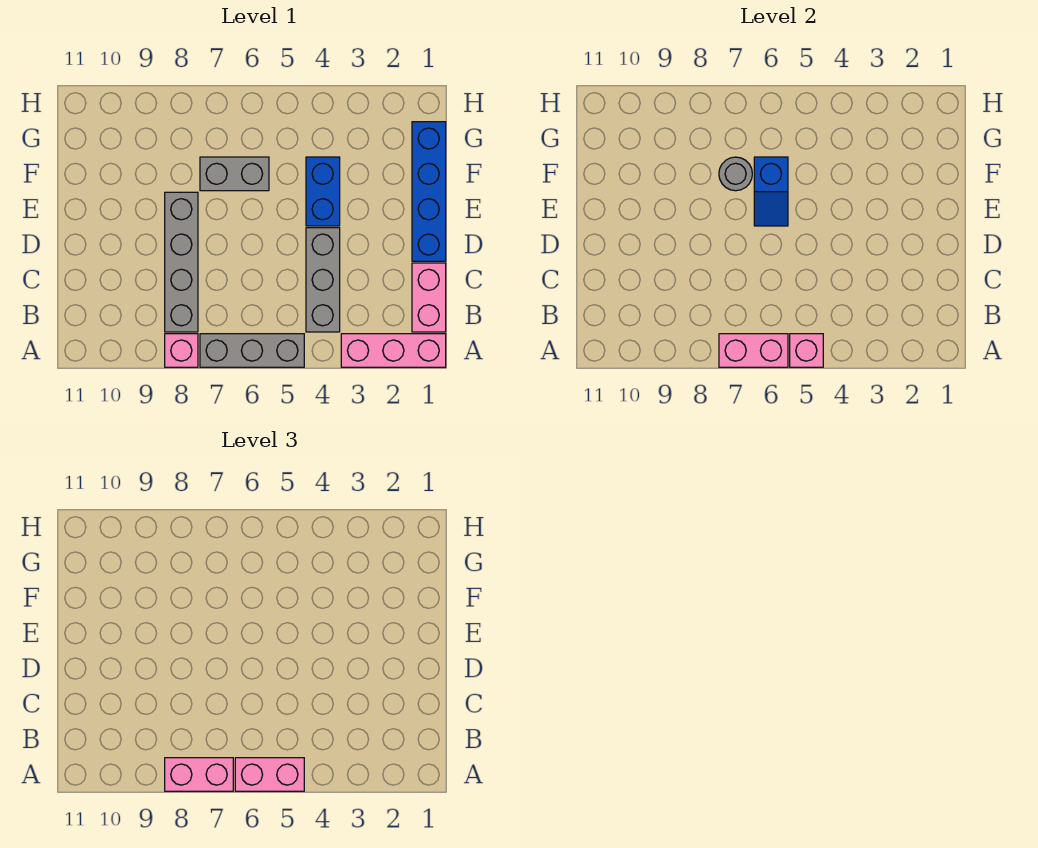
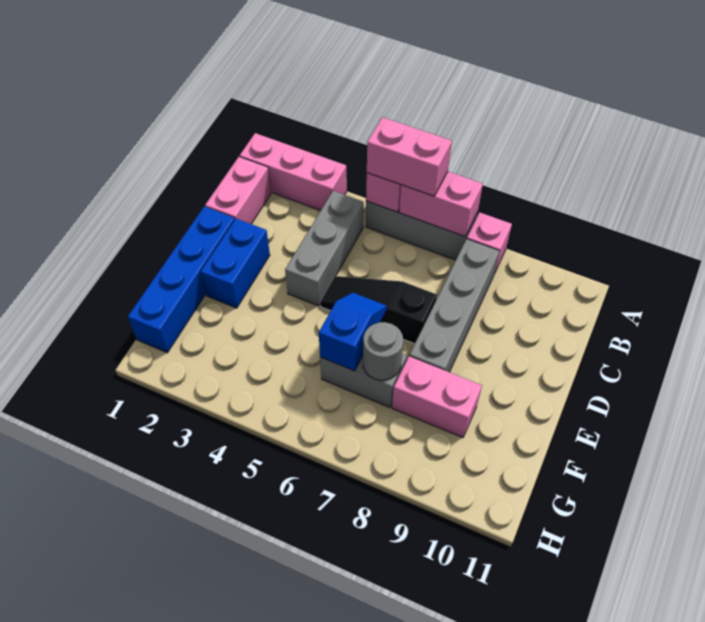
pink brick A7:A8 level 3 -> pink brick F8:F9 level 1
none -> black slope D5:D7 level 1 top 7
blue brick E4:F4 level 1 -> blue brick D2:E2 level 1

